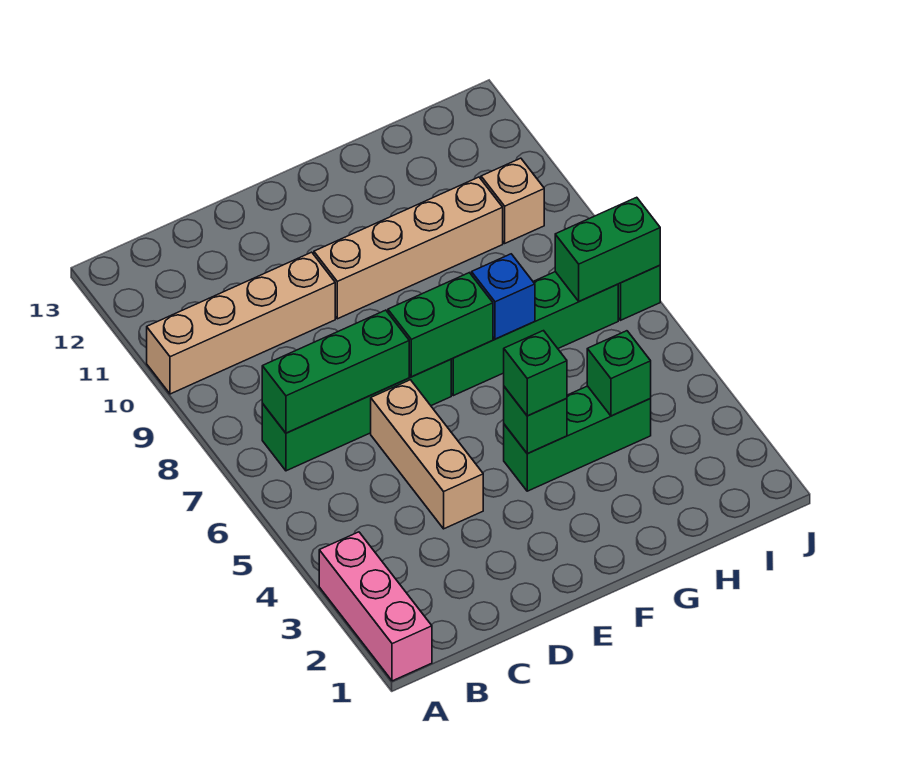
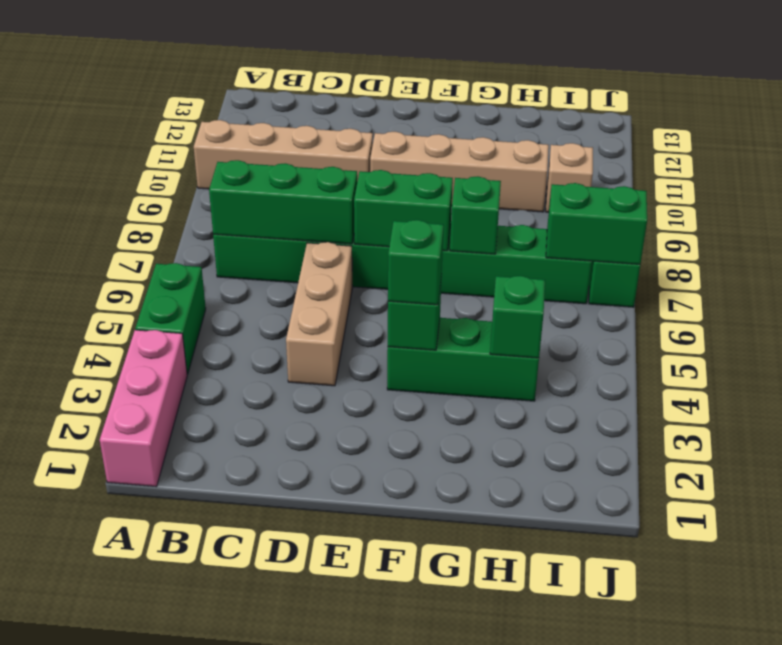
none -> green brick A4:A5 level 1
blue brick G7 level 2 -> green brick G7 level 2

